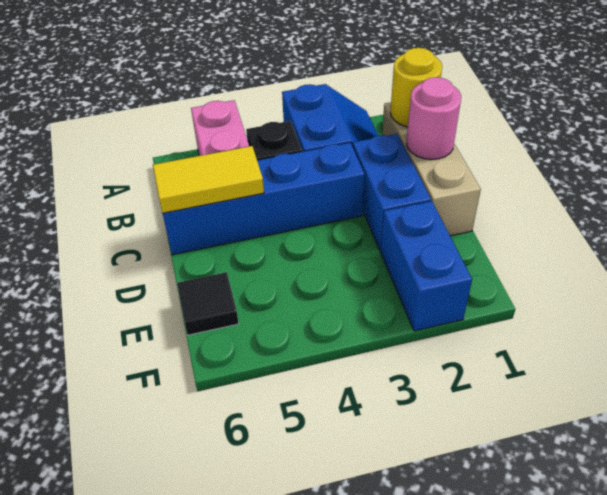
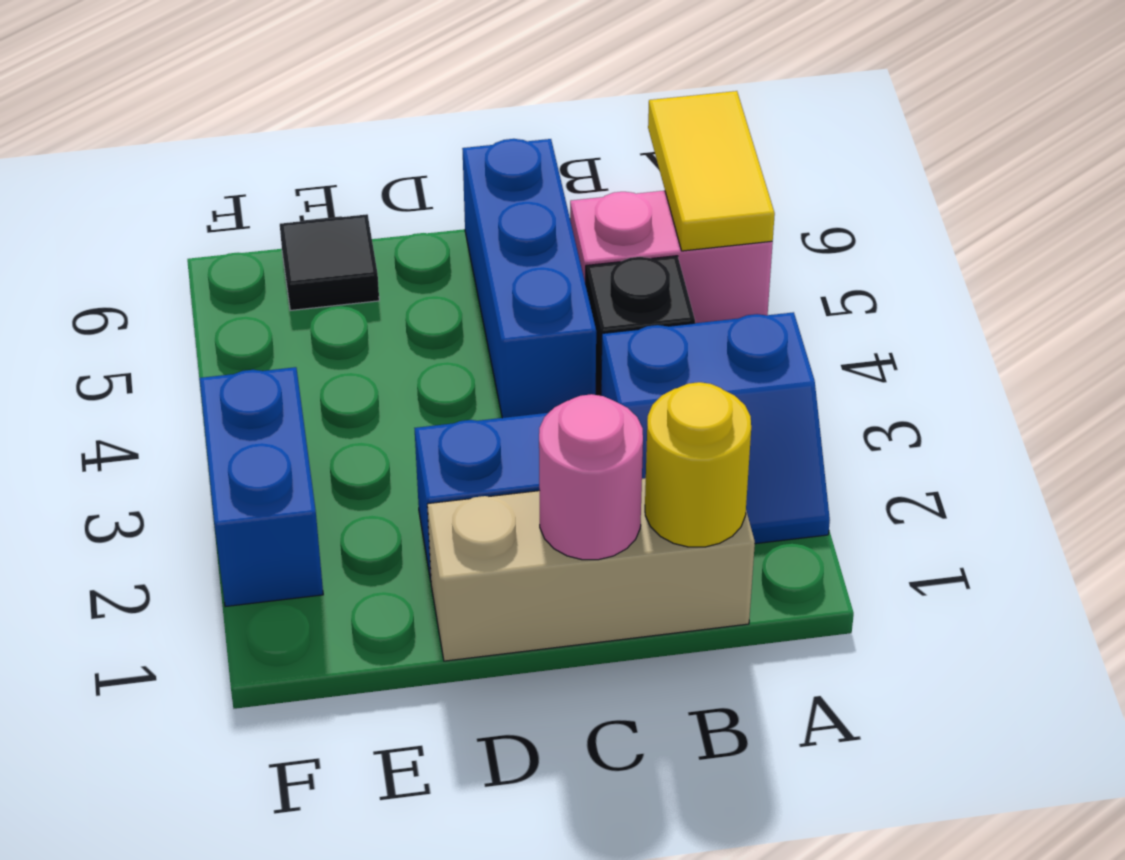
blue brick C3:C6 level 1 -> blue brick C4:C6 level 1
yellow tile C5:C6 level 2 -> yellow tile A5:A6 level 2
blue brick E2:F2 level 1 -> blue brick F2:F3 level 1

